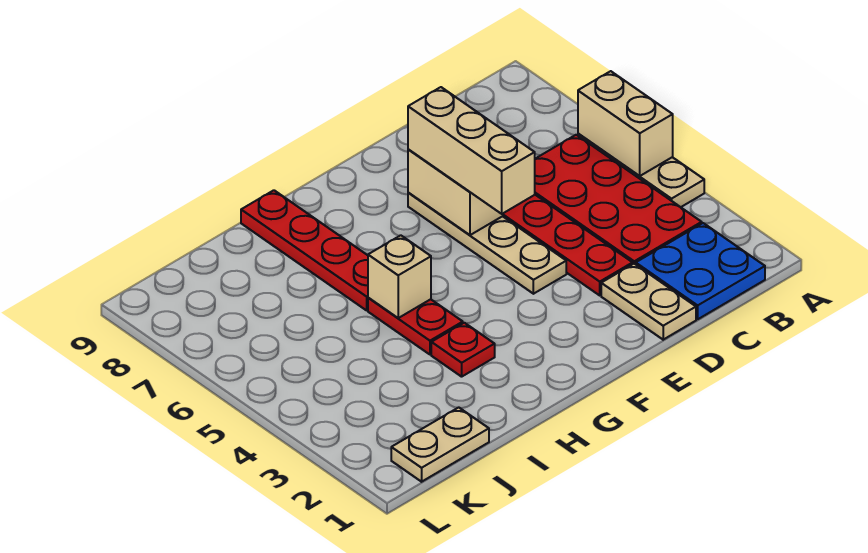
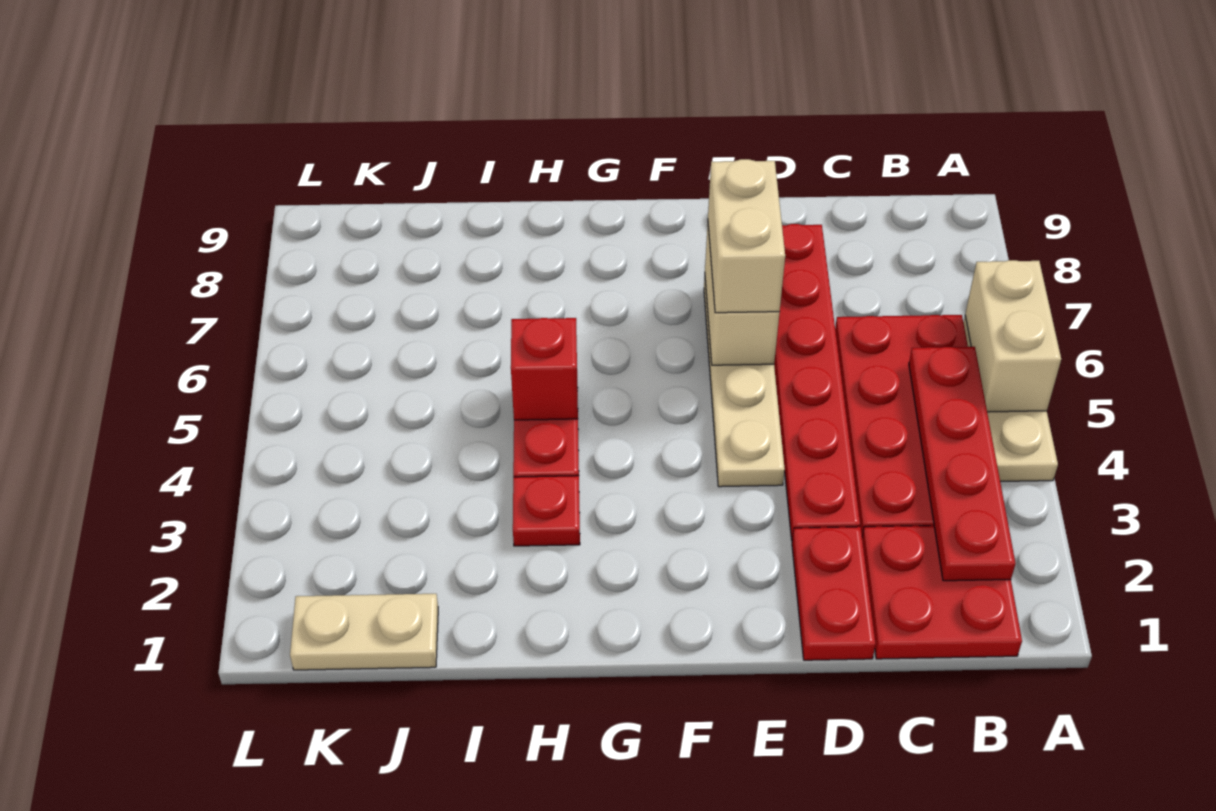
blue plate B1:C2 level 1 -> red plate B1:C2 level 1
tan plate D1:D2 level 1 -> red plate D1:D2 level 1
tan brick E5:E7 level 3 -> tan brick E6:E7 level 3
tan brick H5 level 2 -> red brick H5 level 2
red plate H6:H9 level 1 -> red plate B2:B5 level 2

